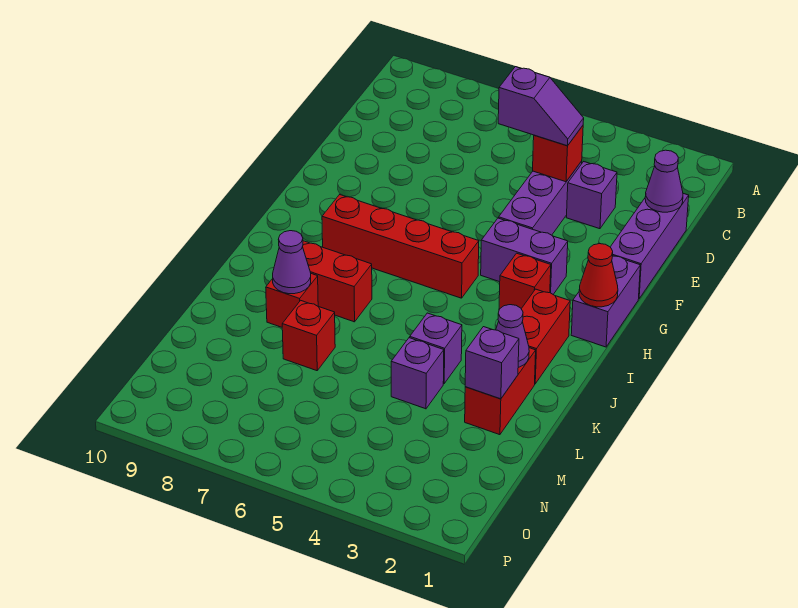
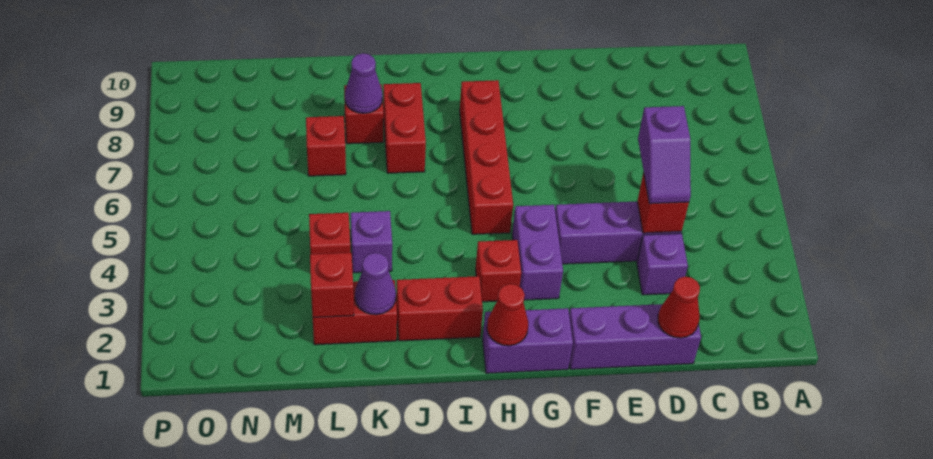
purple cone D1 level 2 -> red cone D1 level 2
purple brick L2 level 2 -> red brick L2 level 2
purple brick L4 level 1 -> red brick L4 level 1

